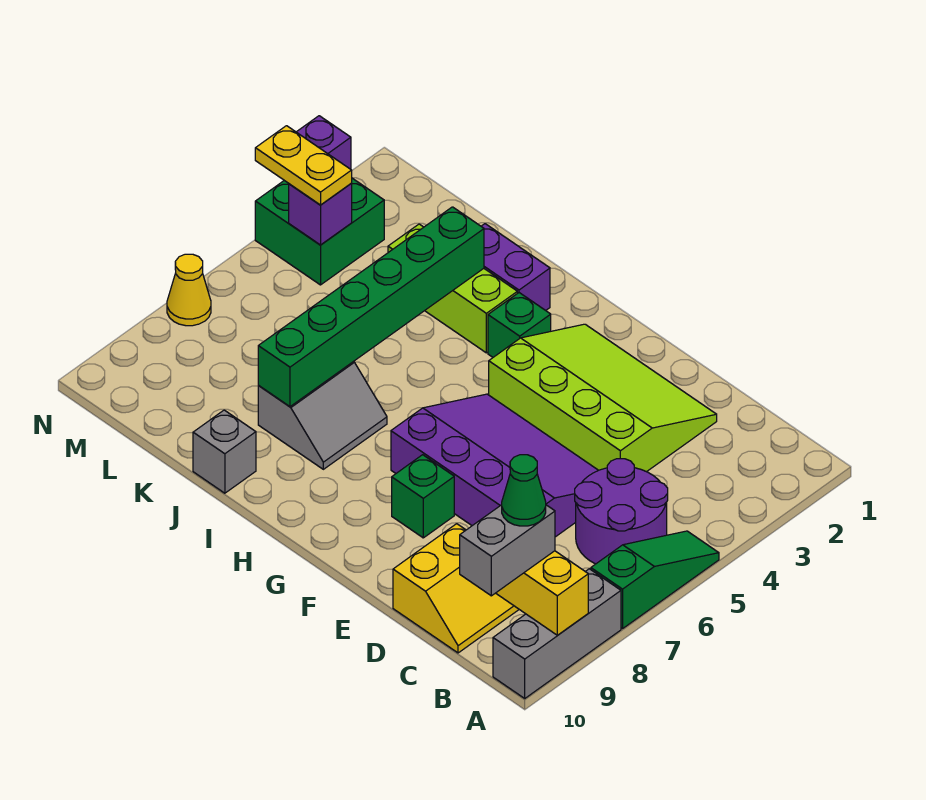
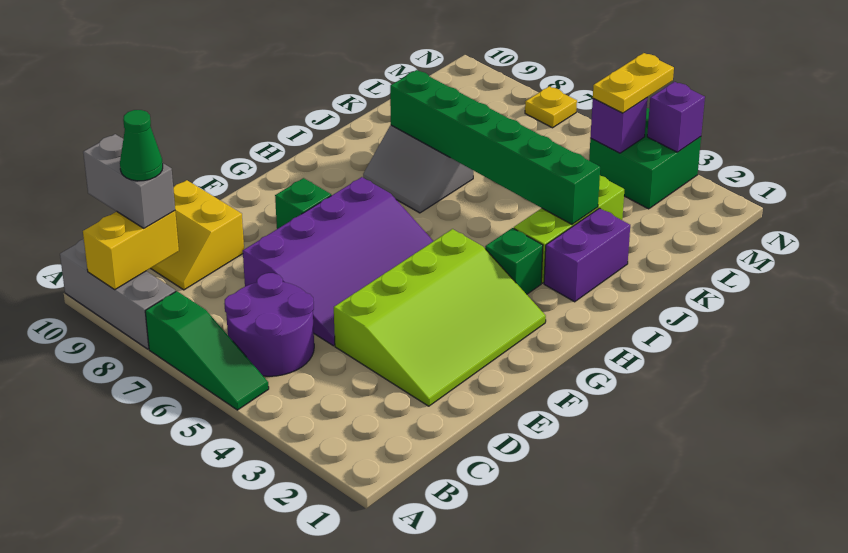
grey brick J10 level 1 -> none
yellow cone N7 level 1 -> yellow plate N7 level 1

